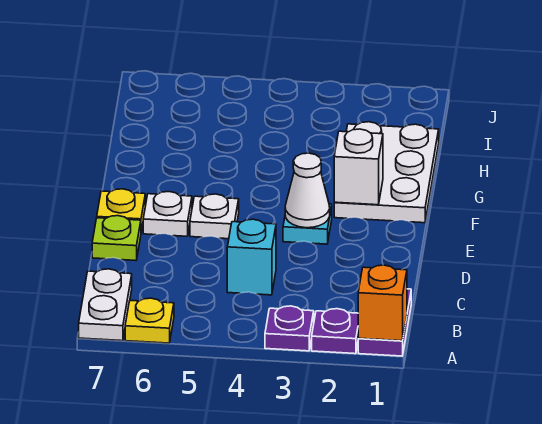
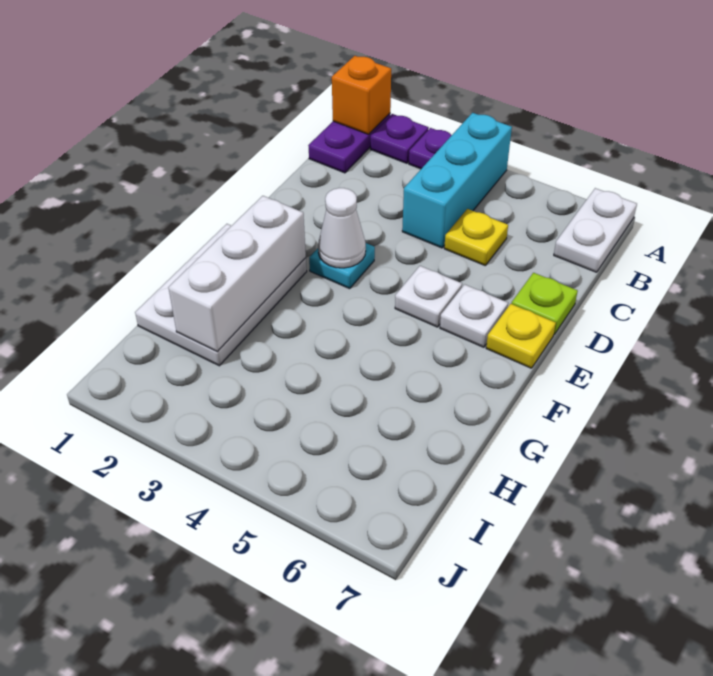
yellow plate A6 level 1 -> yellow plate C5 level 1
cyan brick C4 level 1 -> cyan brick A4:C4 level 1
white brick F2 level 2 -> white brick F2:H2 level 2

